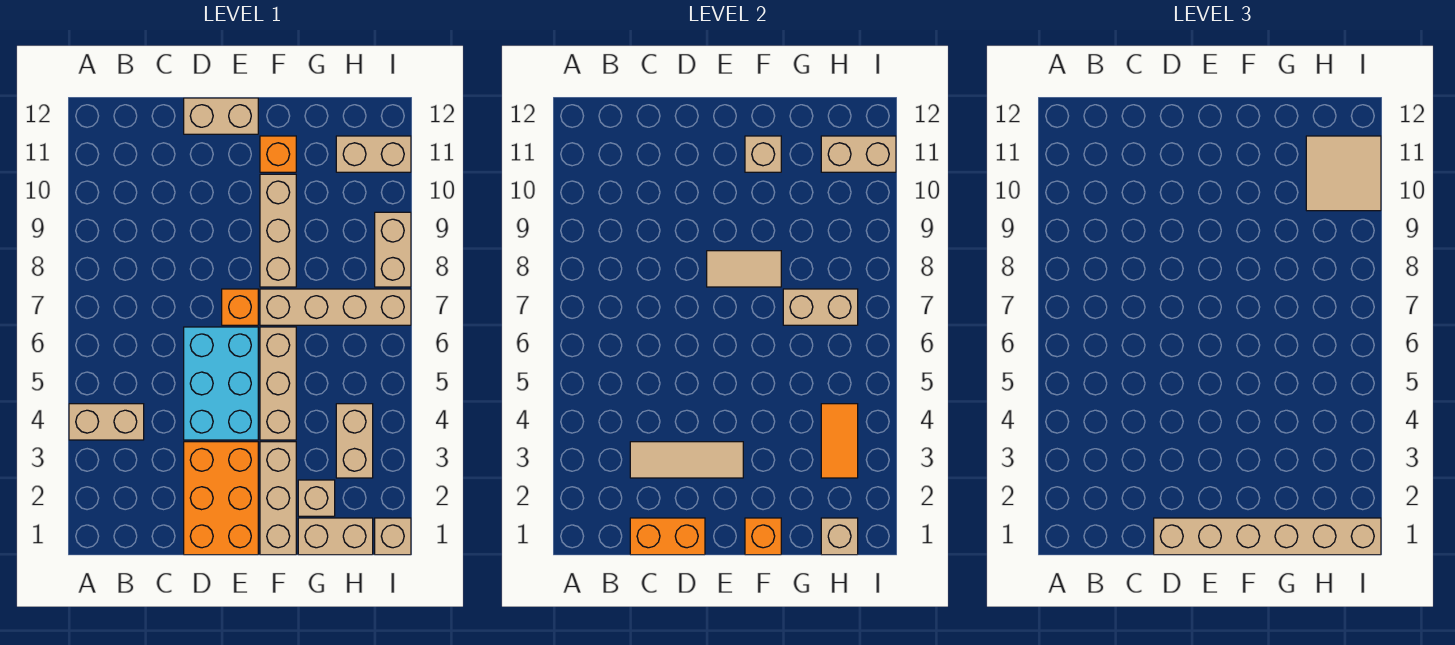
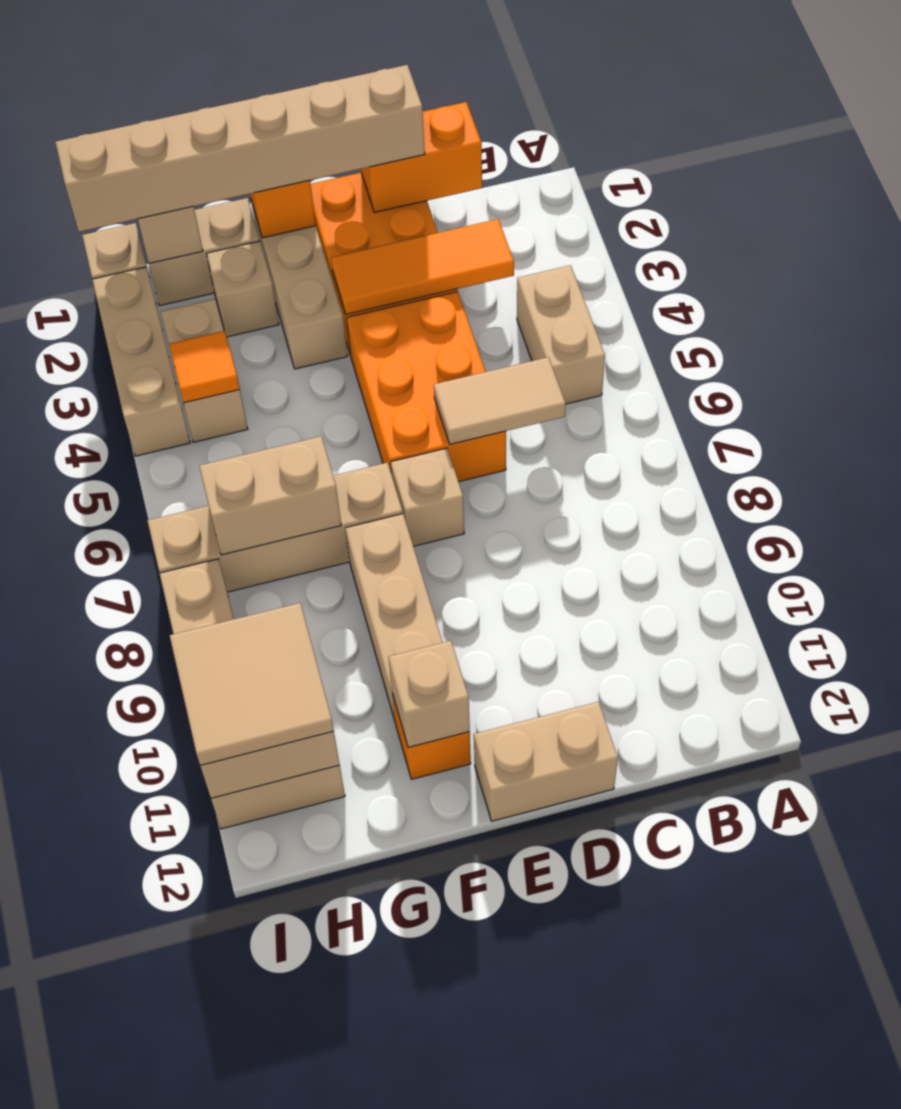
tan brick A4:B4 level 1 -> tan brick B4:B5 level 1
tan tile C3:E3 level 2 -> orange tile C3:E3 level 2
cyan brick D4:E6 level 1 -> orange brick D4:E6 level 1
orange brick E7 level 1 -> tan brick E7 level 1
tan tile E8:F8 level 2 -> tan tile C6:D6 level 2
tan brick F4:F6 level 1 -> tan brick I2:I4 level 1
orange tile H3:H4 level 2 -> orange tile H4 level 2

